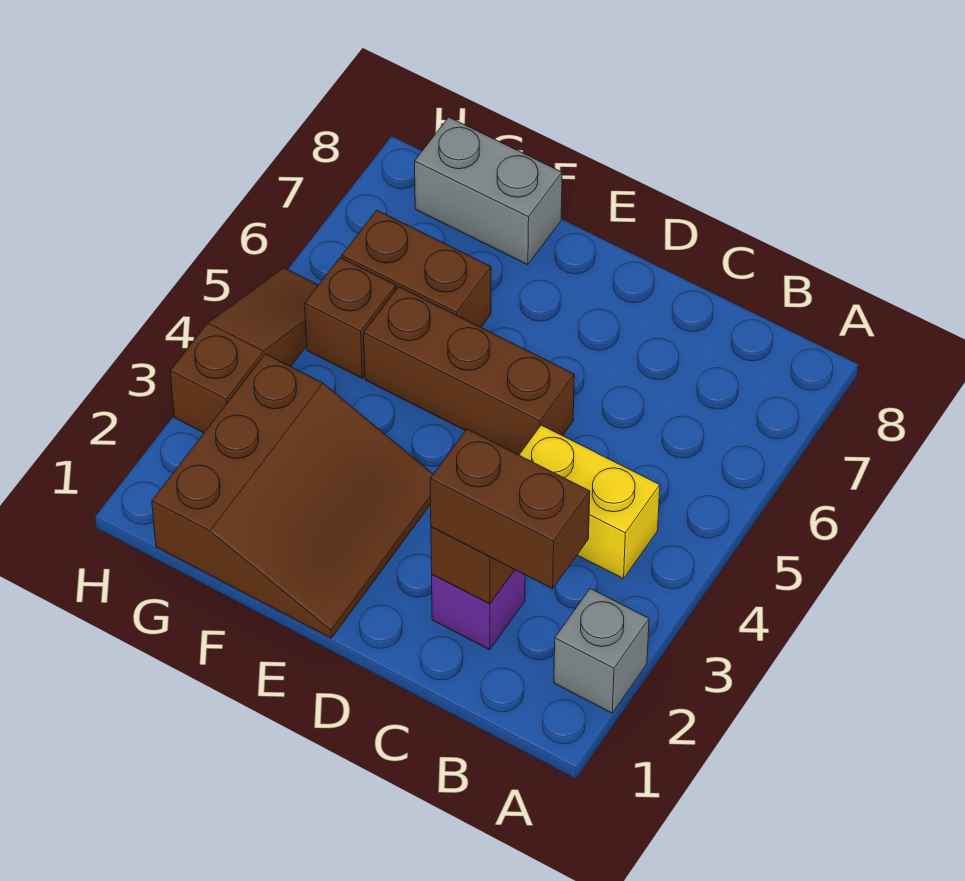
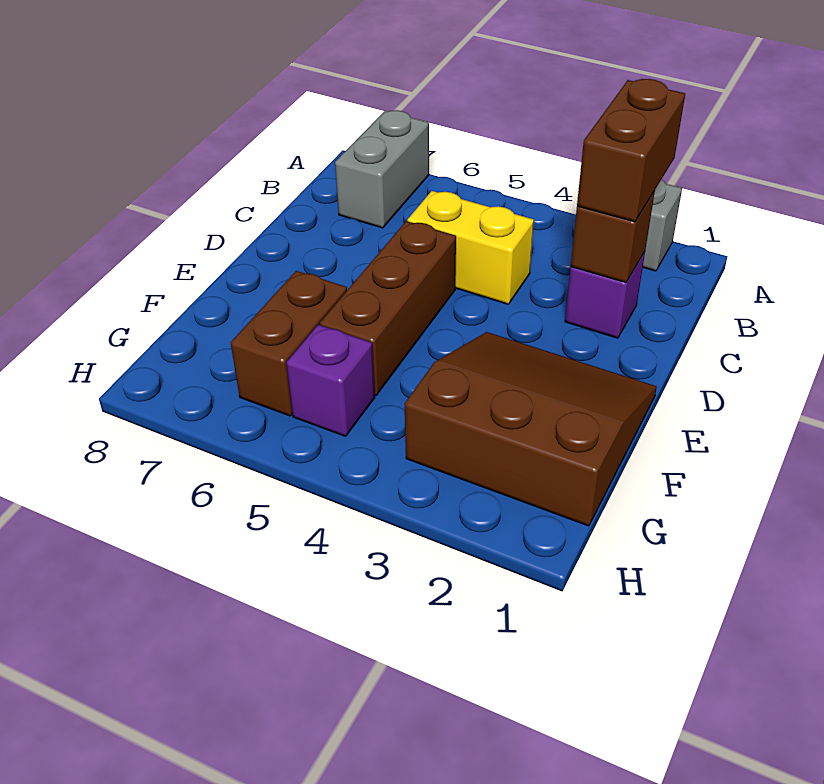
yellow brick B4:C4 level 1 -> yellow brick C4:C5 level 1
grey brick F8:G8 level 1 -> grey brick A7:B7 level 1
brown brick G5 level 1 -> purple brick G5 level 1
brown slope H3:H5 level 1 top 3 -> none

